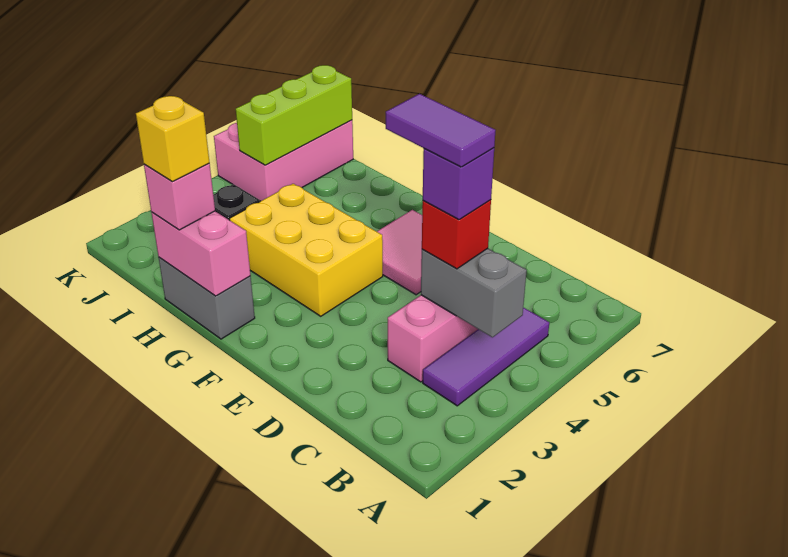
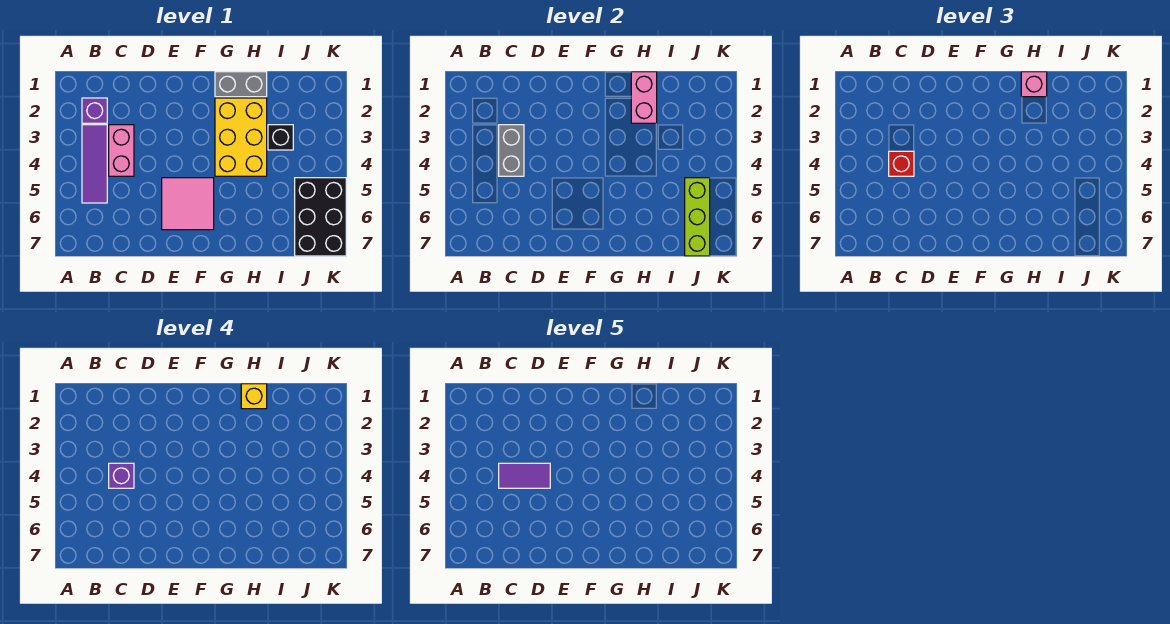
none -> purple brick B2 level 1
grey brick B4:C4 level 2 -> grey brick C3:C4 level 2
yellow brick F3:H4 level 1 -> yellow brick G2:H4 level 1
pink brick G1:H1 level 2 -> pink brick H1:H2 level 2
pink brick J5:K7 level 1 -> black brick J5:K7 level 1

